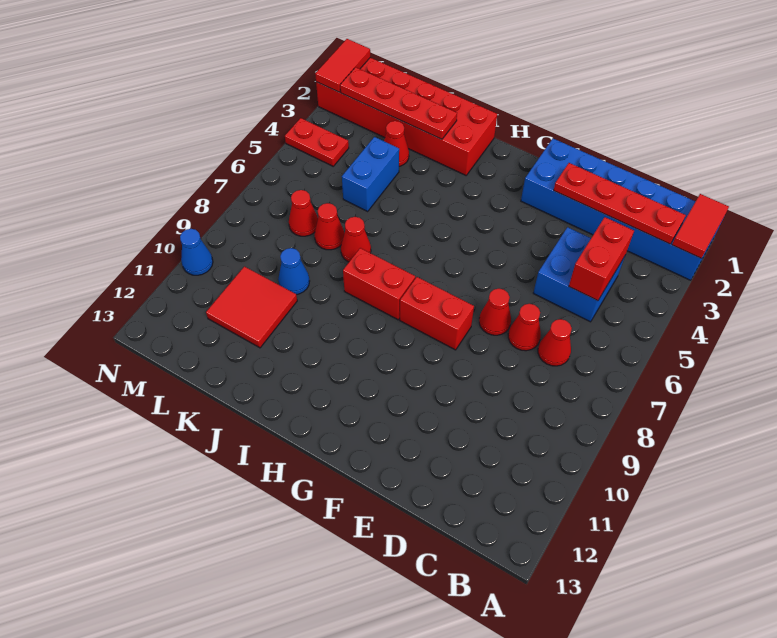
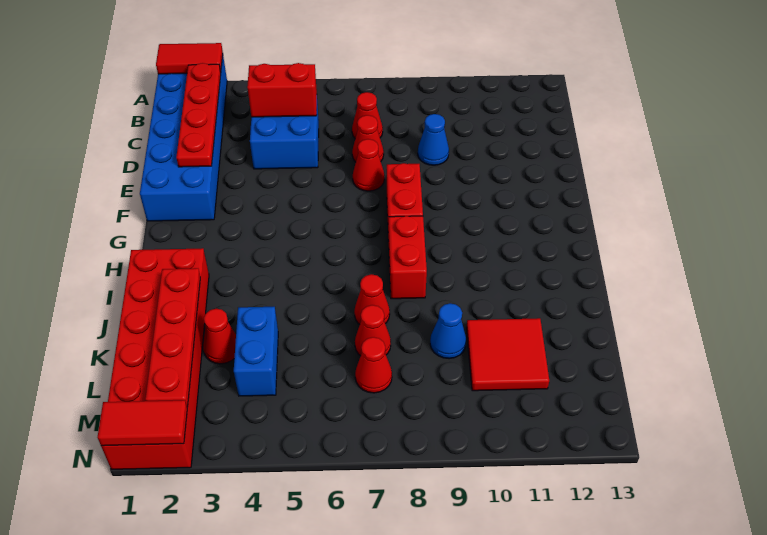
blue brick K4:K5 level 1 -> blue brick K4:L4 level 1
red plate M4:N4 level 1 -> none
blue cone N10 level 1 -> blue cone D9 level 1

